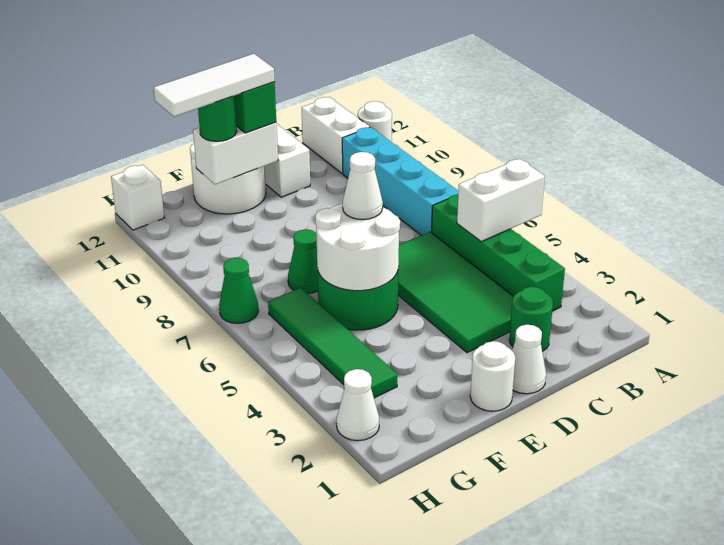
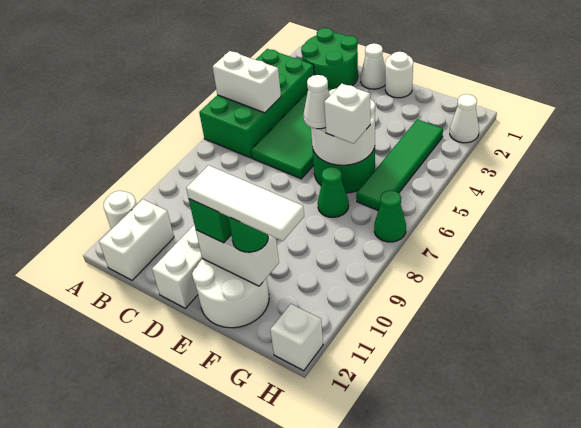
green brick B3:B6 level 1 -> green brick A3:B6 level 1
cyan brick B7:B10 level 1 -> none
green round brick C2 level 1 -> green round brick B1:C2 level 1
none -> white brick F6 level 3

